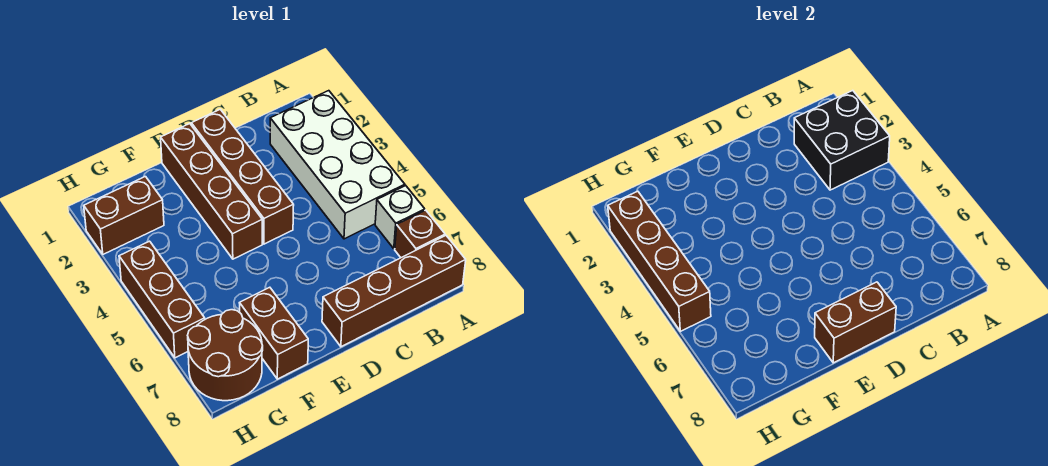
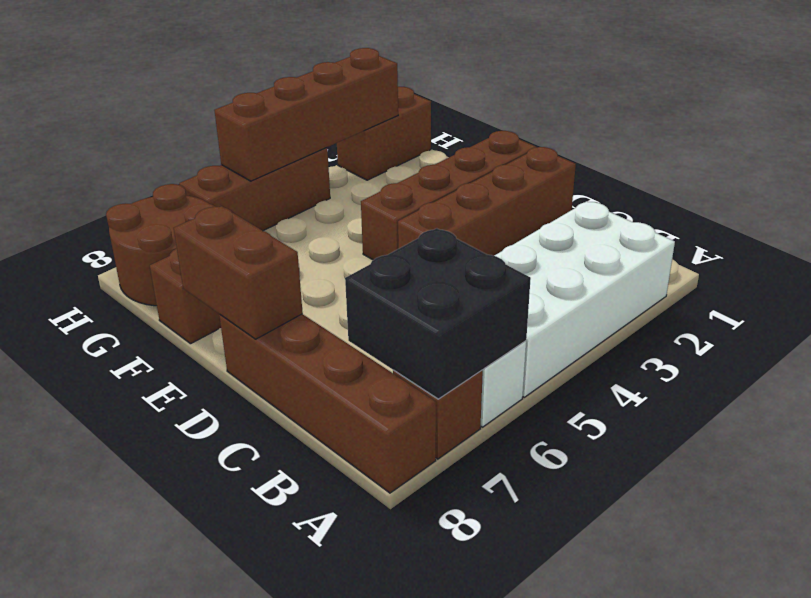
black brick A2:B3 level 2 -> black brick A6:B7 level 2
brown brick G2:H2 level 1 -> brown brick H1:H2 level 1

